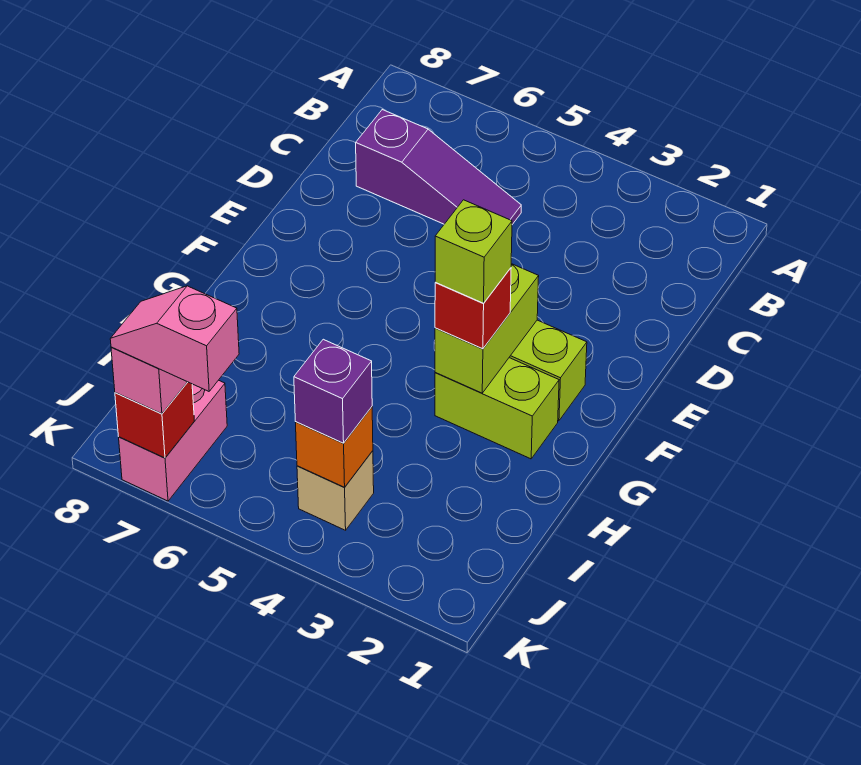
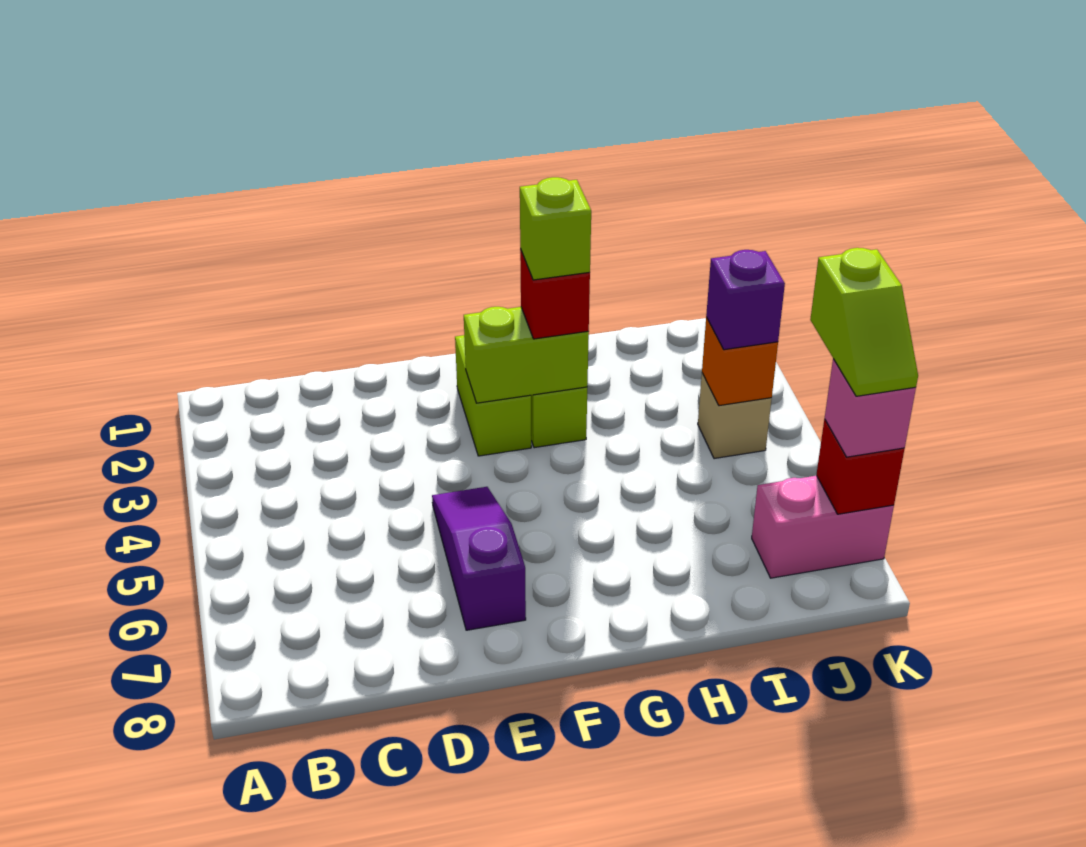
purple slope C5:C7 level 1 top 7 -> purple slope E5:E7 level 1 top 7
pink slope K6:K7 level 4 top 6 -> lime slope K6:K7 level 4 top 6

